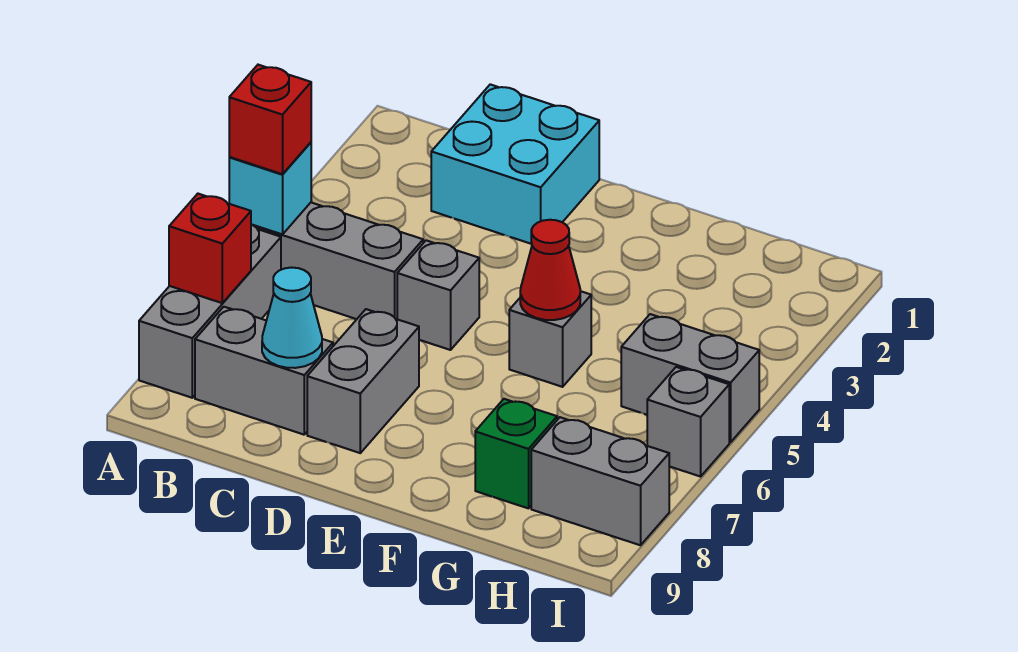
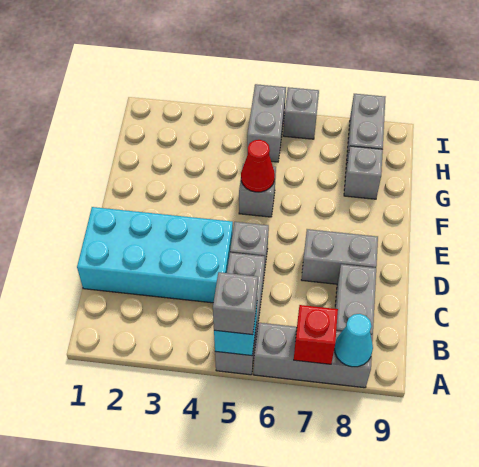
red brick A5 level 3 -> grey brick A5 level 3
cyan brick C1:D2 level 1 -> cyan brick C1:D4 level 1
cyan cone C8 level 2 -> cyan cone A8 level 2
green brick G8 level 1 -> grey brick G8 level 1

